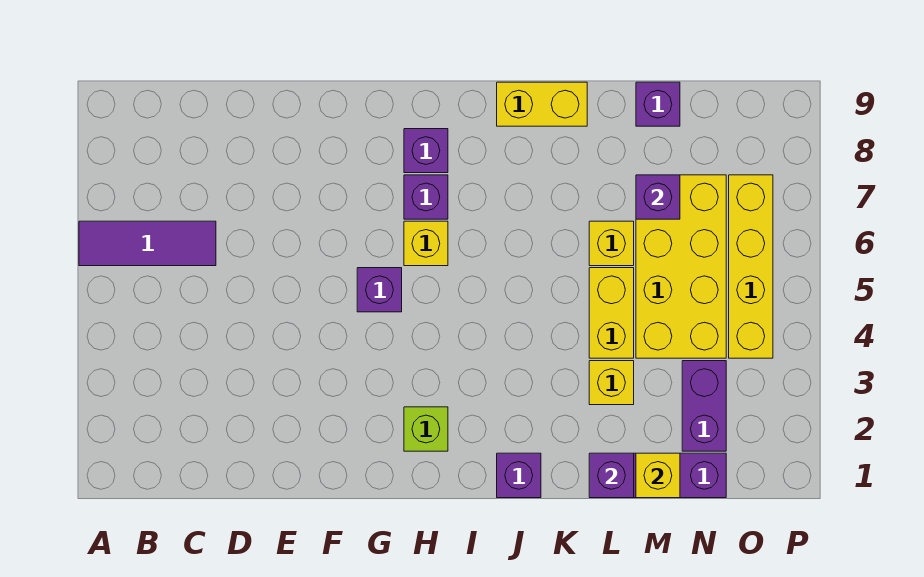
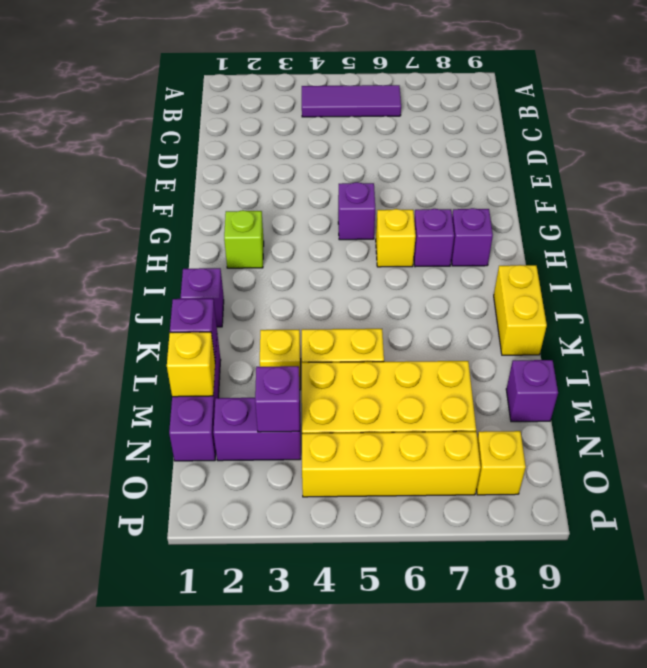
purple tile A6:C6 level 1 -> purple tile B4:B6 level 1
yellow brick L6 level 1 -> yellow brick O8 level 1
purple brick M7 level 2 -> purple brick N3 level 2

